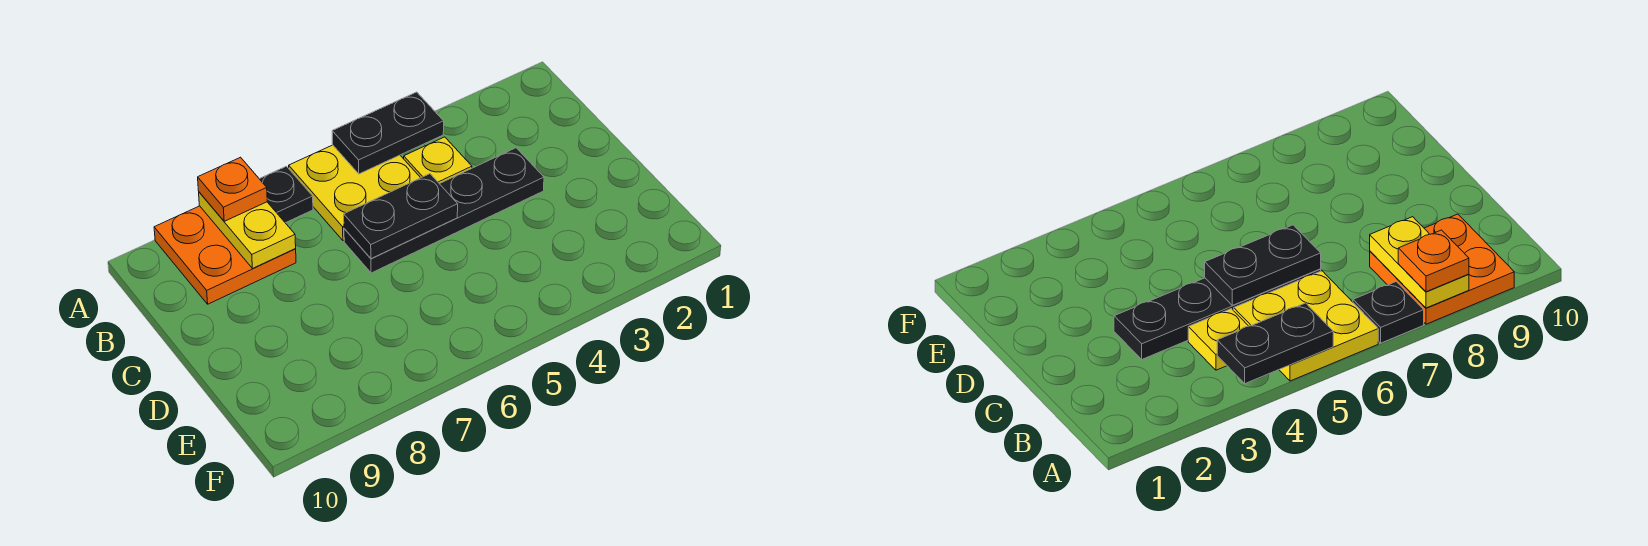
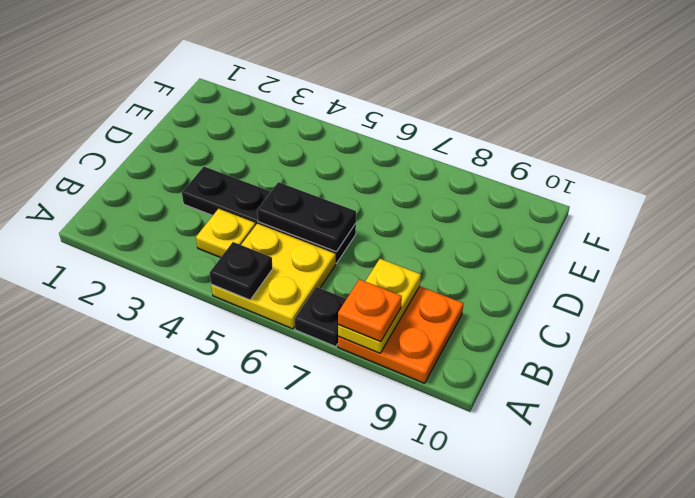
black plate A4:A5 level 2 -> black plate A5 level 2

